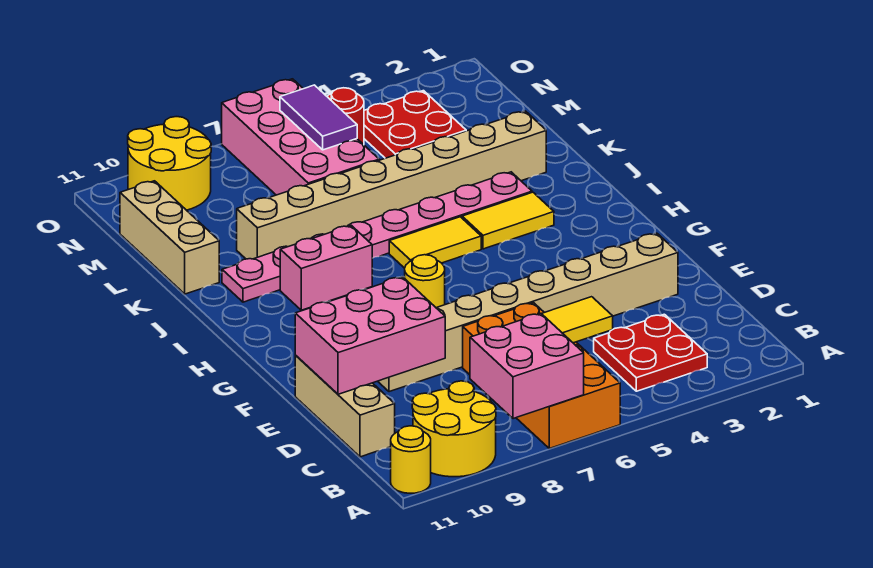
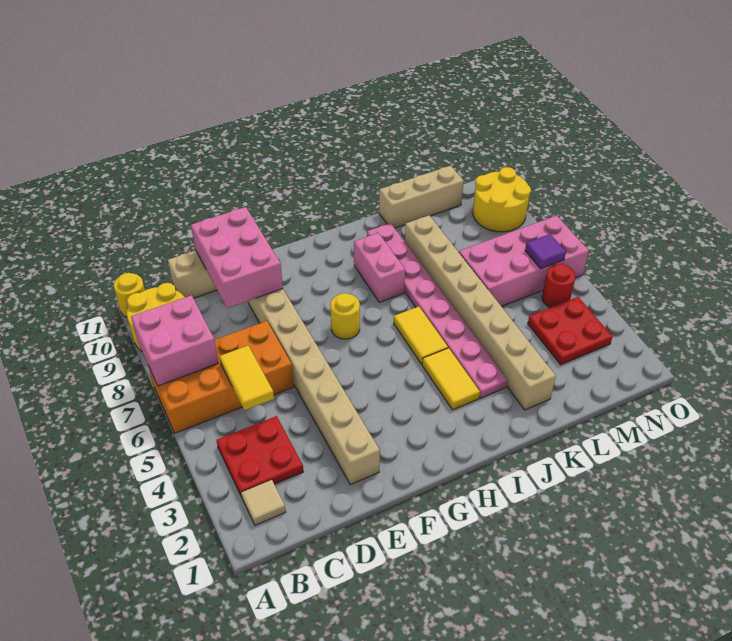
none -> tan tile B2 level 1
purple tile M6:N6 level 2 -> purple tile N6 level 2

